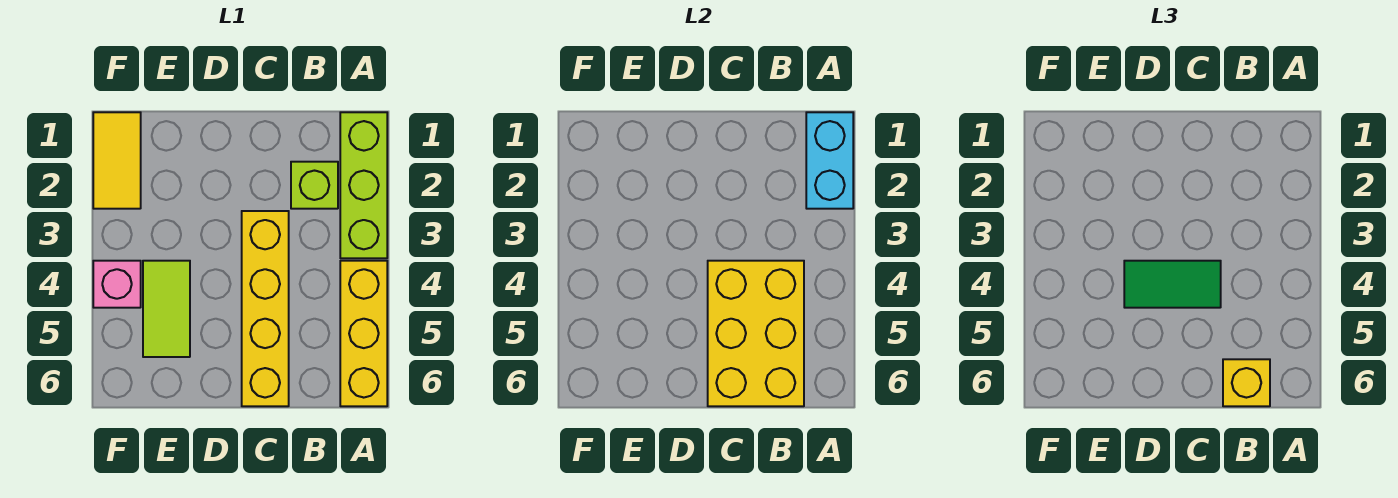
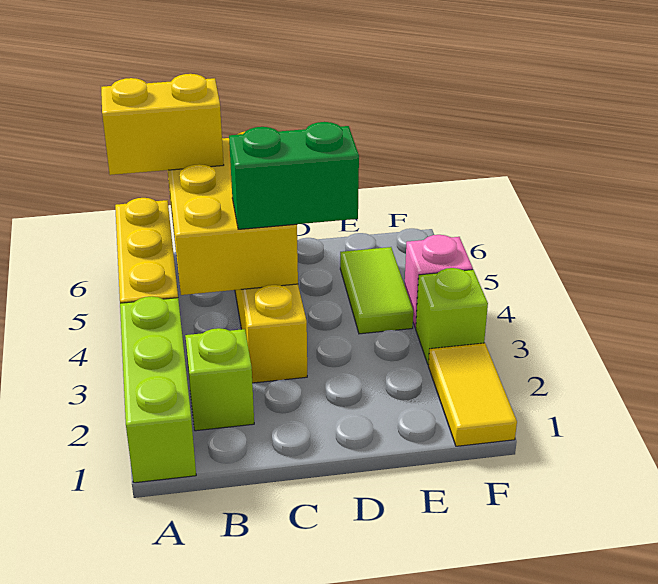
cyan brick A1:A2 level 2 -> none
yellow brick B6 level 3 -> yellow brick A6:B6 level 3
green tile C4:D4 level 3 -> green brick C4:D4 level 3
none -> lime brick F3 level 1

